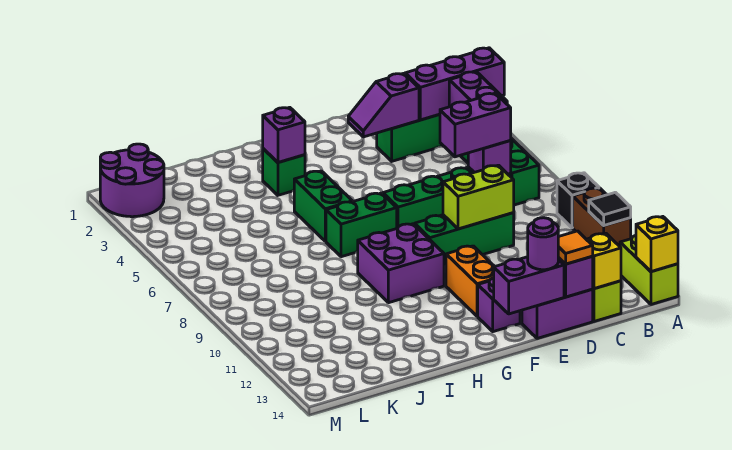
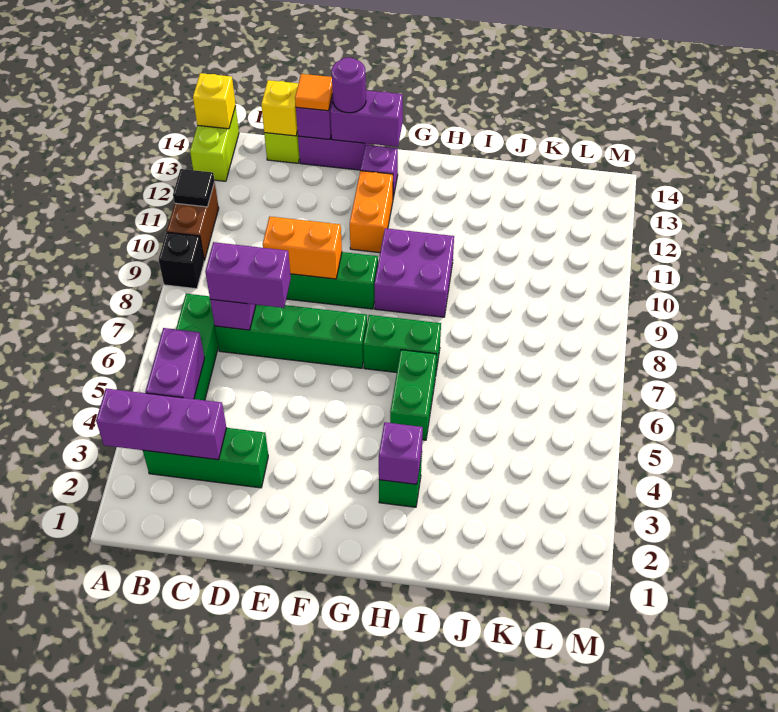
purple slope D3:E3 level 2 top D -> none
lime brick D9:E9 level 2 -> orange brick D9:E9 level 2
purple round brick L1:M2 level 1 -> none

